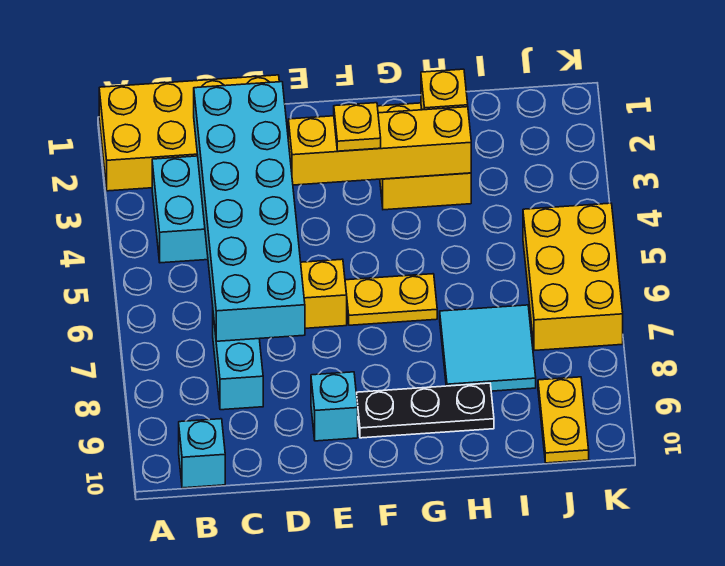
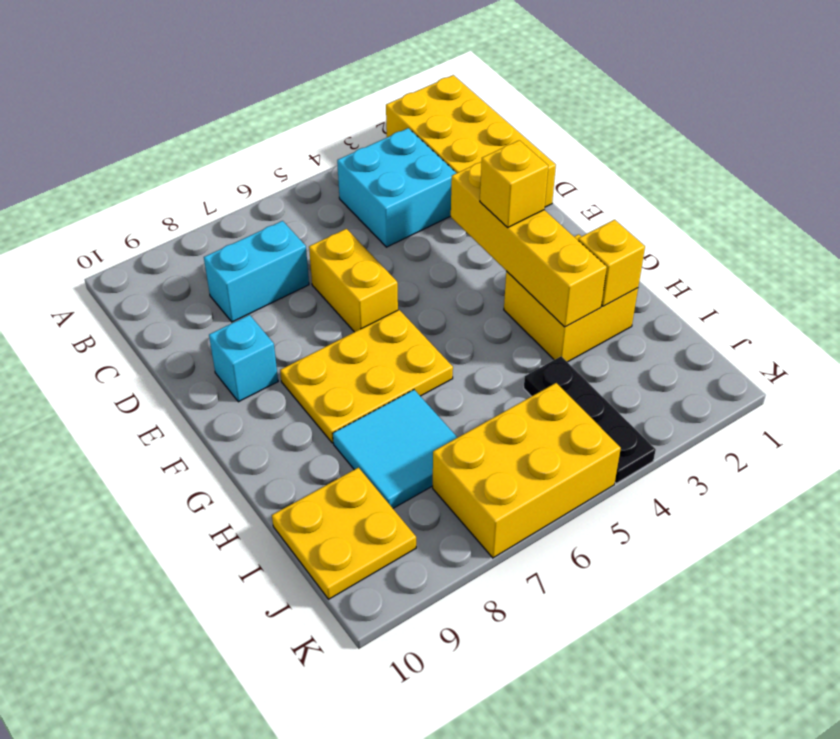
cyan brick B10 level 1 -> none
cyan brick C2:D7 level 2 -> none
yellow plate F3 level 3 -> yellow brick F3 level 3
yellow plate F6:G6 level 1 -> yellow plate F6:G8 level 1
black plate F9:H9 level 1 -> black plate I4:K4 level 1
yellow plate J9:J10 level 1 -> yellow plate I9:J10 level 1

